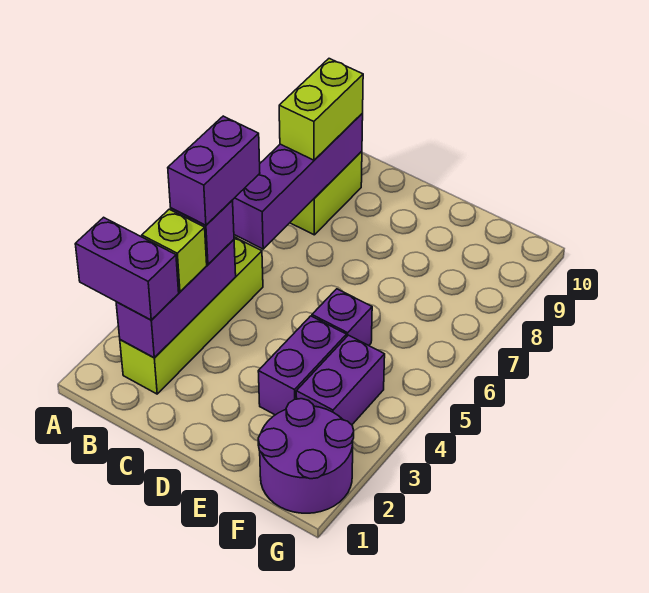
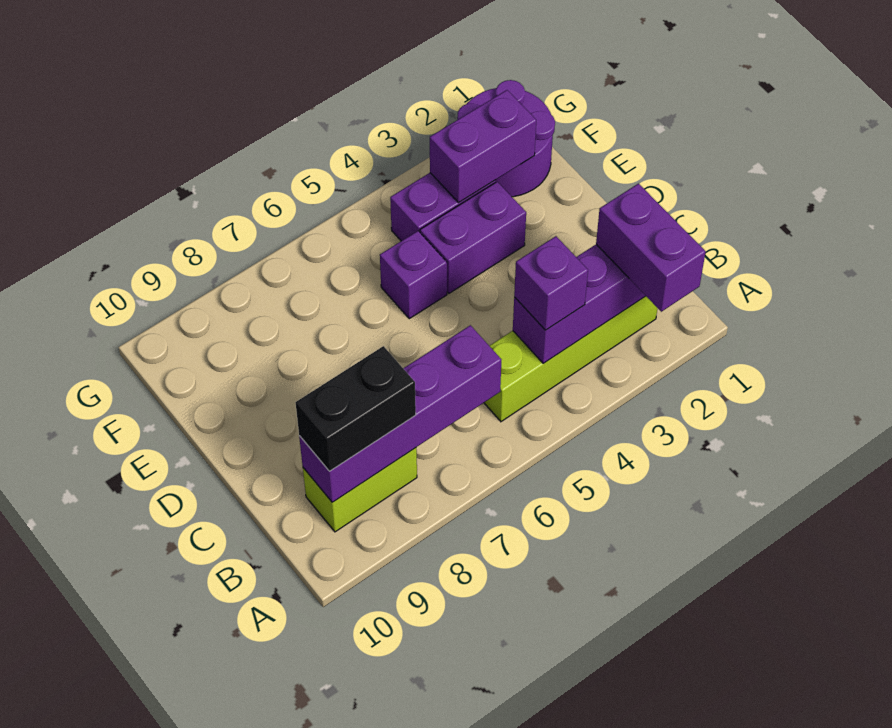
lime brick B3 level 3 -> none
purple brick B4:B5 level 4 -> purple brick F2:F3 level 2
lime brick B8:B9 level 3 -> black brick B8:B9 level 3

